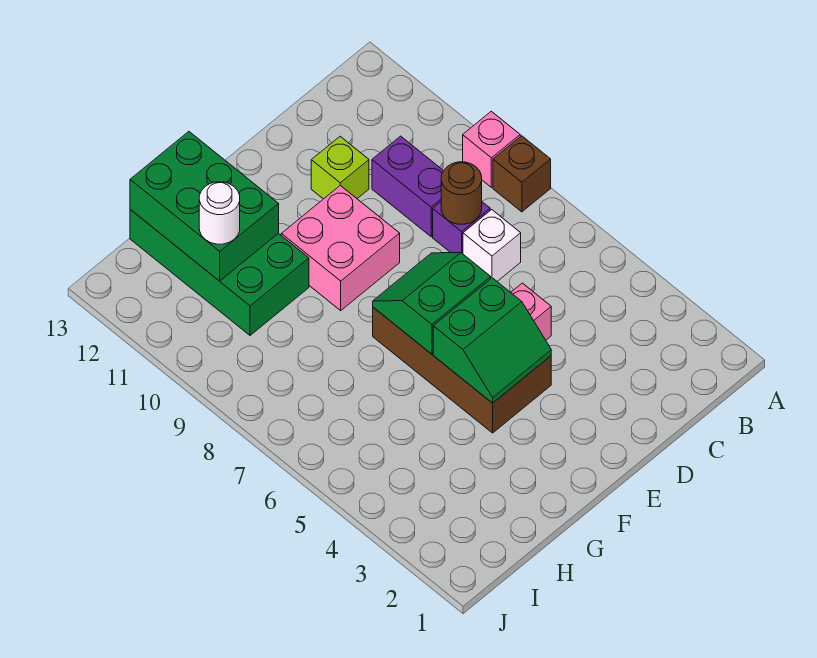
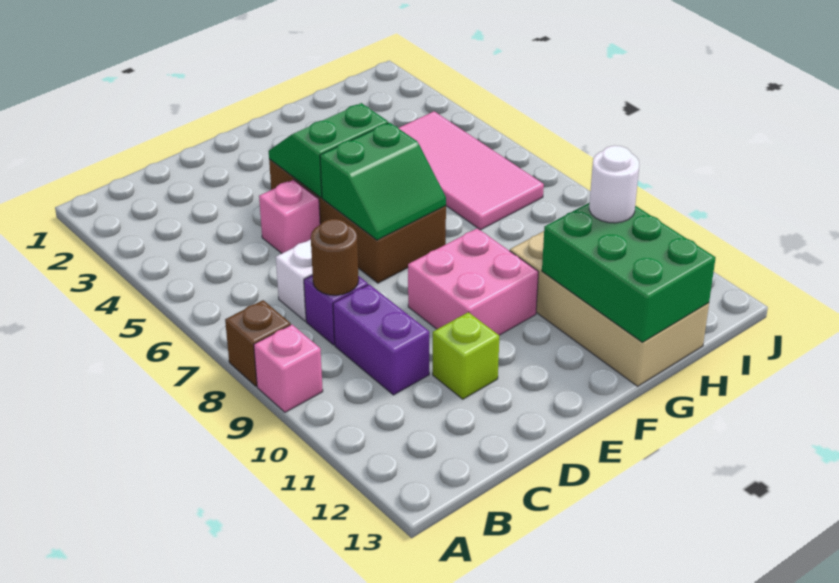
green brick G10:H13 level 1 -> tan brick G10:H13 level 1
none -> pink tile H4:I7 level 1

